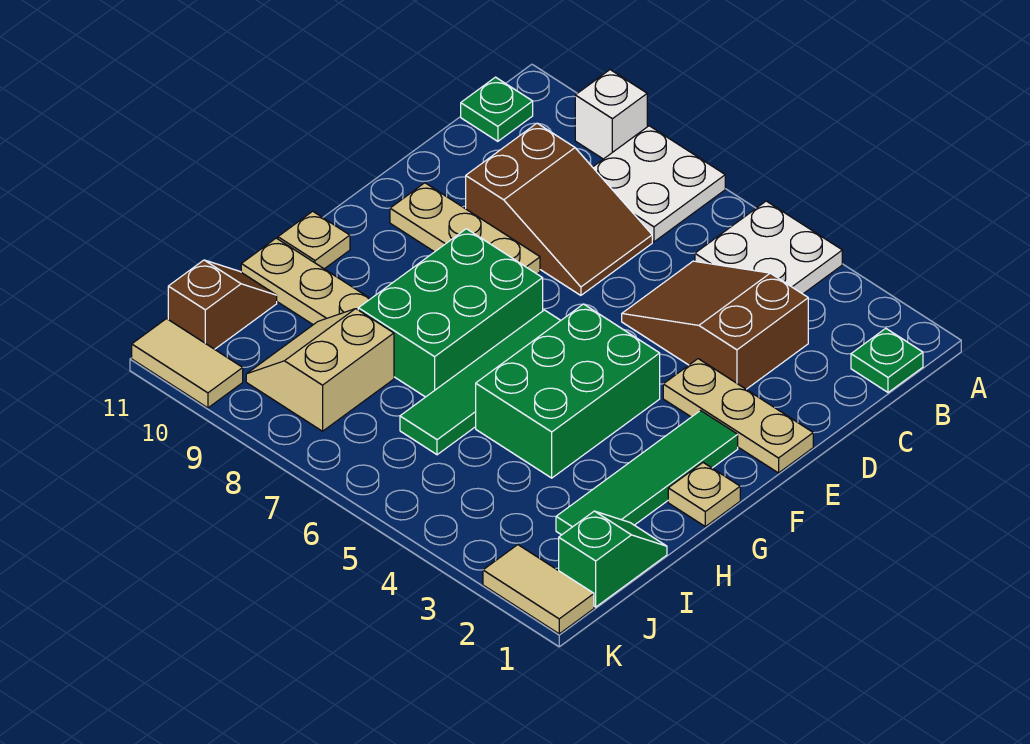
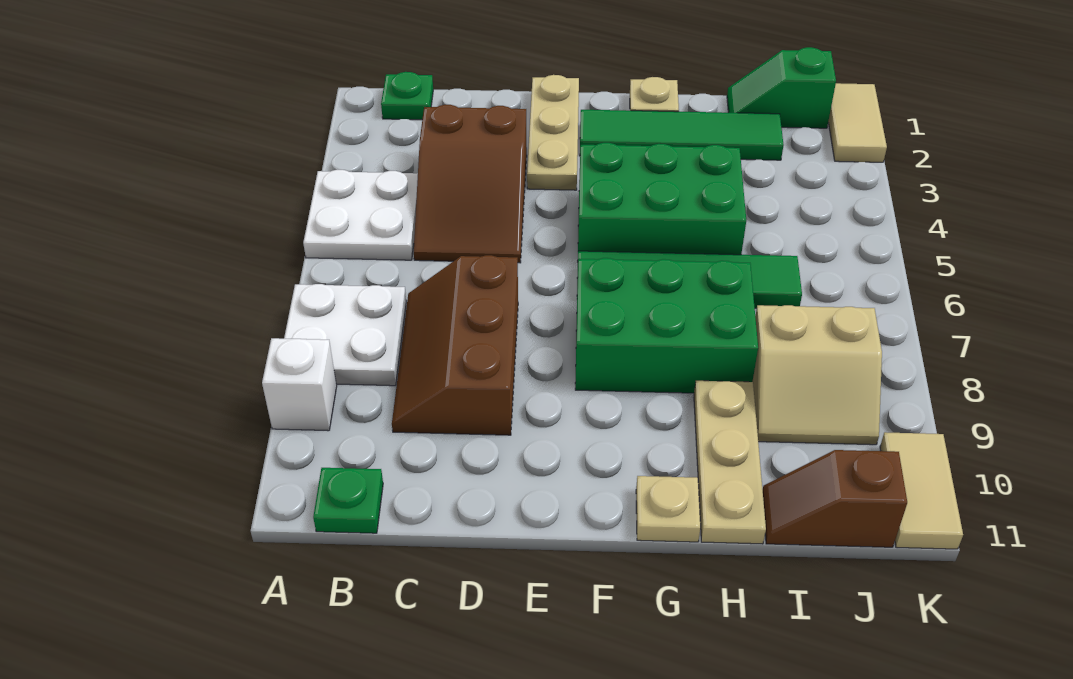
brown slope C7:D9 level 1 top 9 -> brown slope C7:D9 level 1 top D
tan plate E8:E10 level 1 -> none

